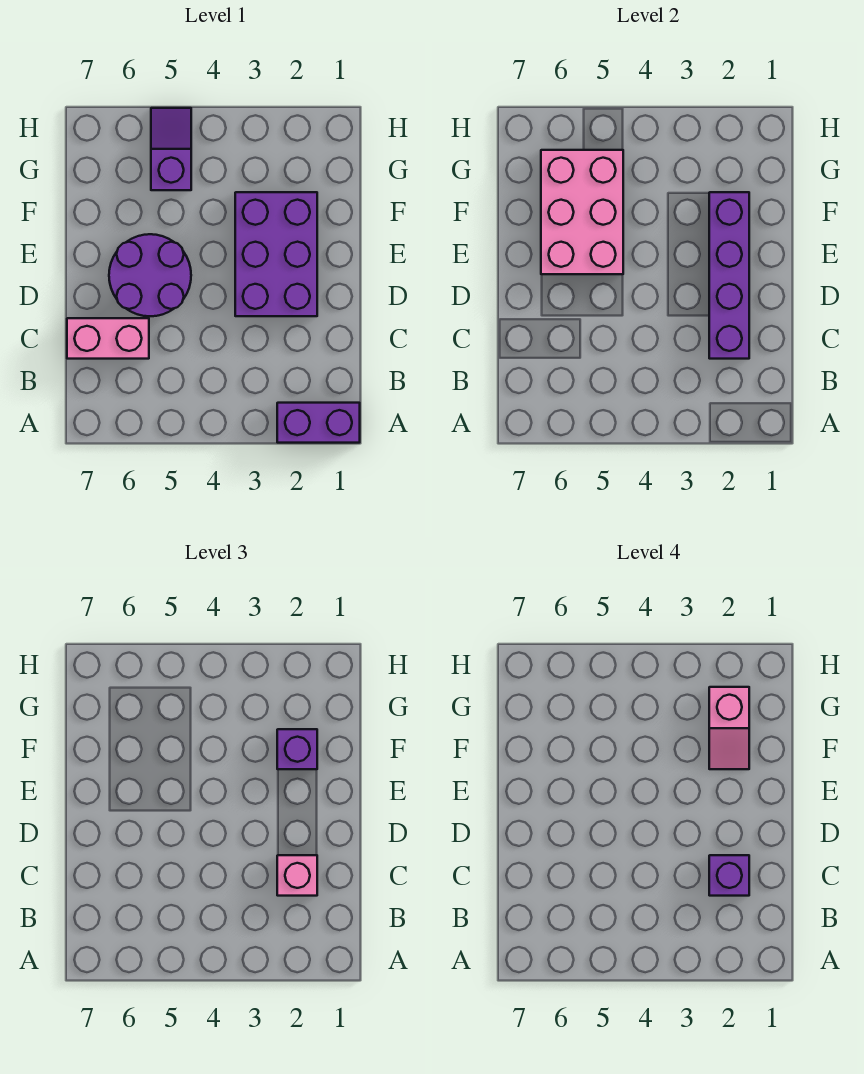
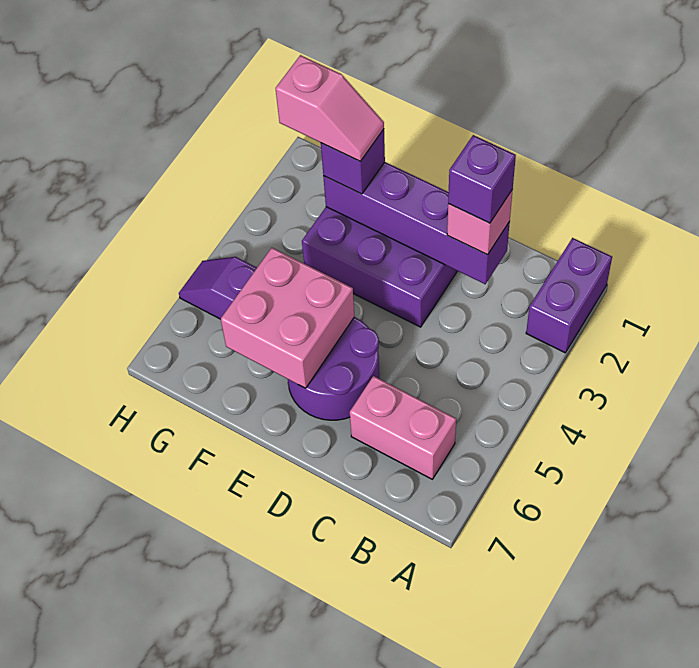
pink brick C6:C7 level 1 -> pink brick B6:C6 level 1
pink brick E5:G6 level 2 -> pink brick E5:F6 level 2

